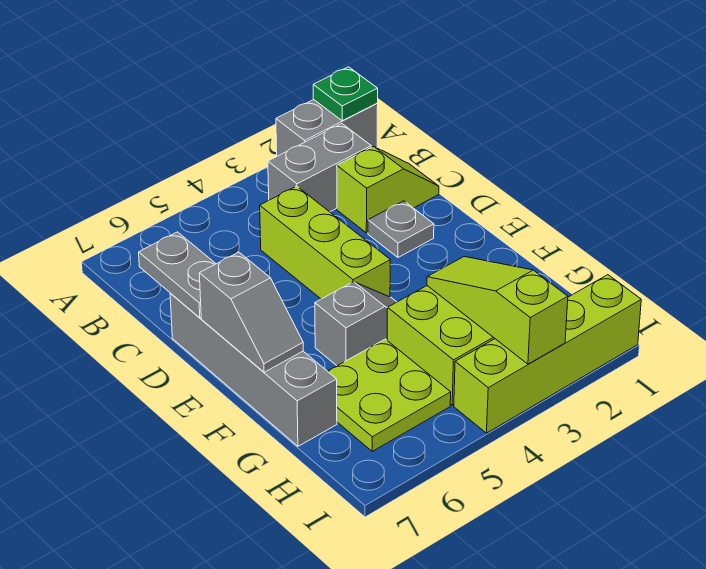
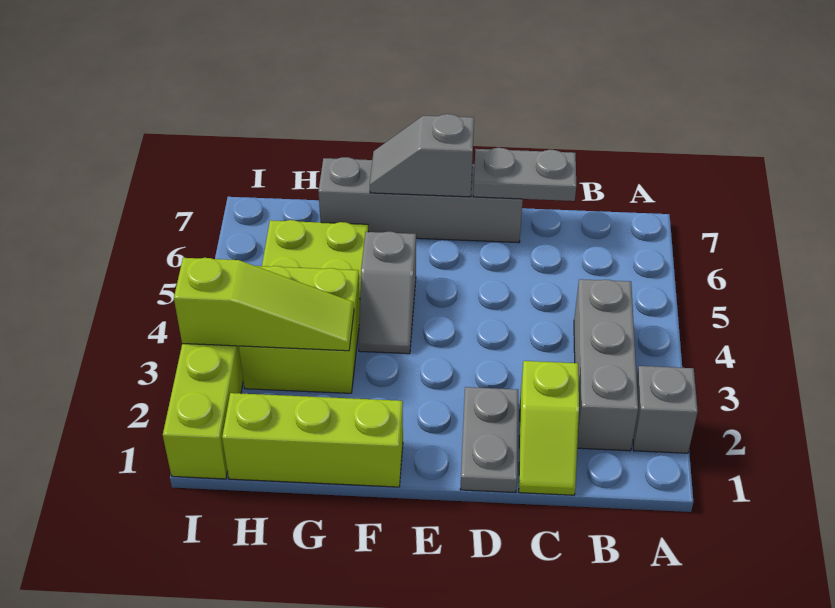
grey brick A1:A2 level 1 -> grey brick A2 level 1
green plate A1 level 2 -> none
grey brick B2:B3 level 1 -> grey brick B2:B4 level 1
lime brick C4:E4 level 1 -> lime brick F1:H1 level 1
grey plate D2 level 1 -> grey plate D1:D2 level 1

